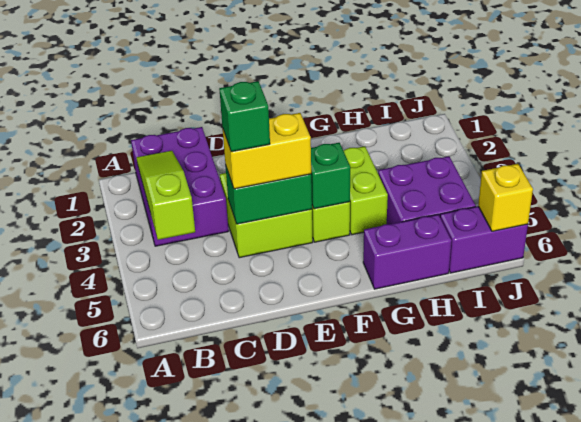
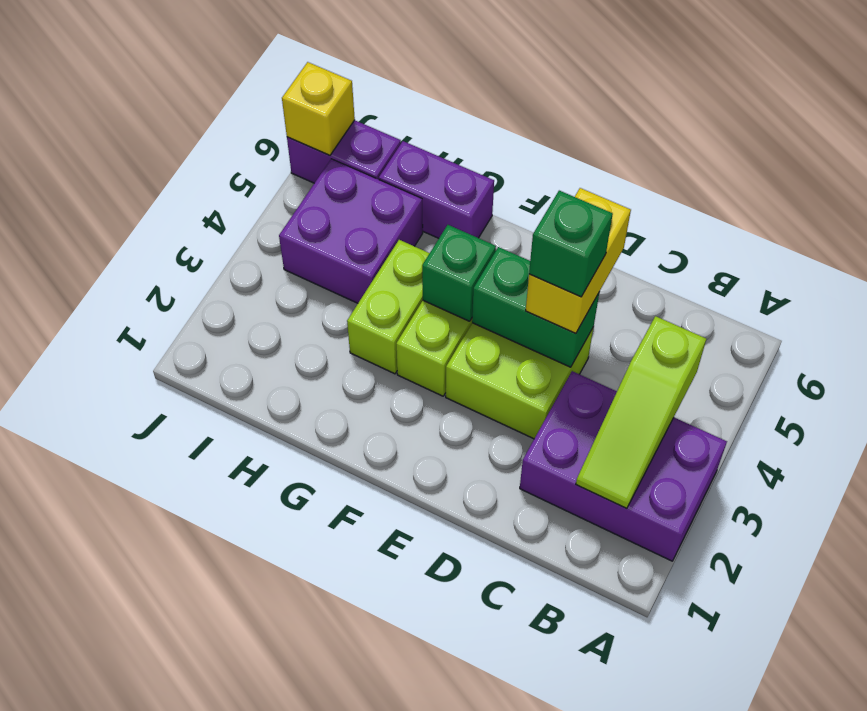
purple brick B1:C3 level 1 -> purple brick A2:C3 level 1
yellow brick D4:E4 level 3 -> yellow brick D4:D5 level 3

